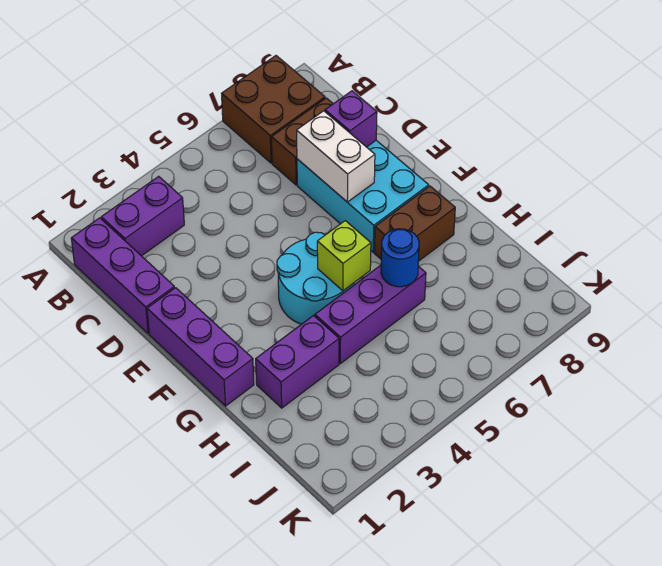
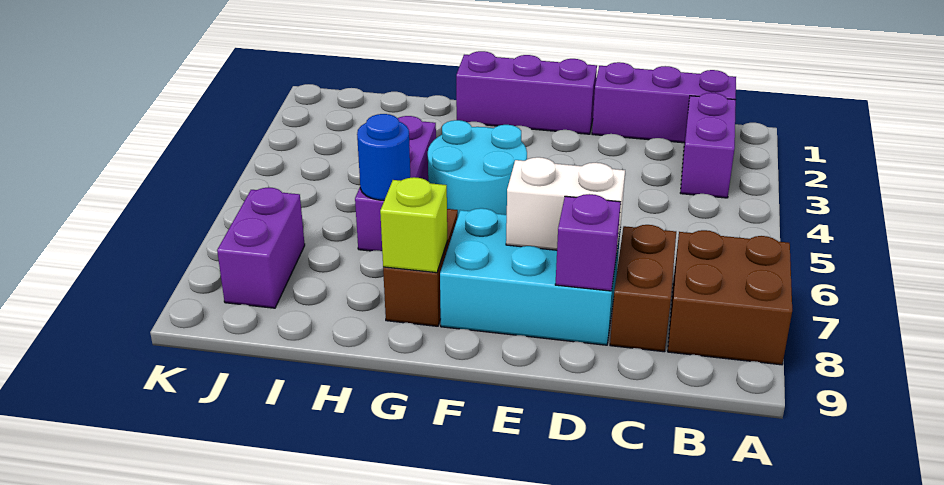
lime brick G5 level 2 -> lime brick G8 level 2
purple brick H2:H3 level 1 -> purple brick J7:J8 level 1

